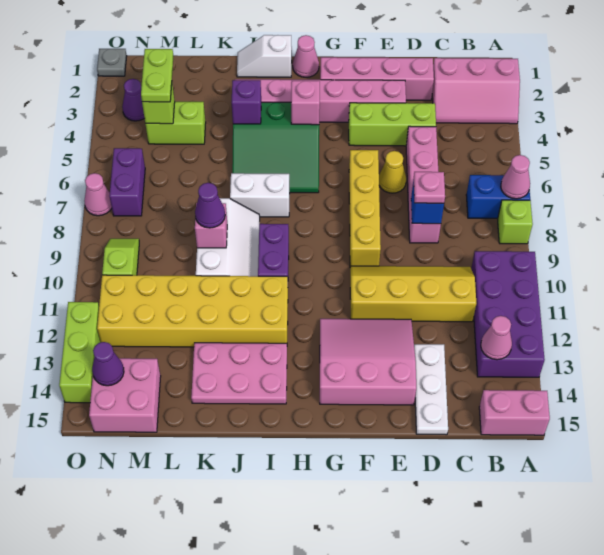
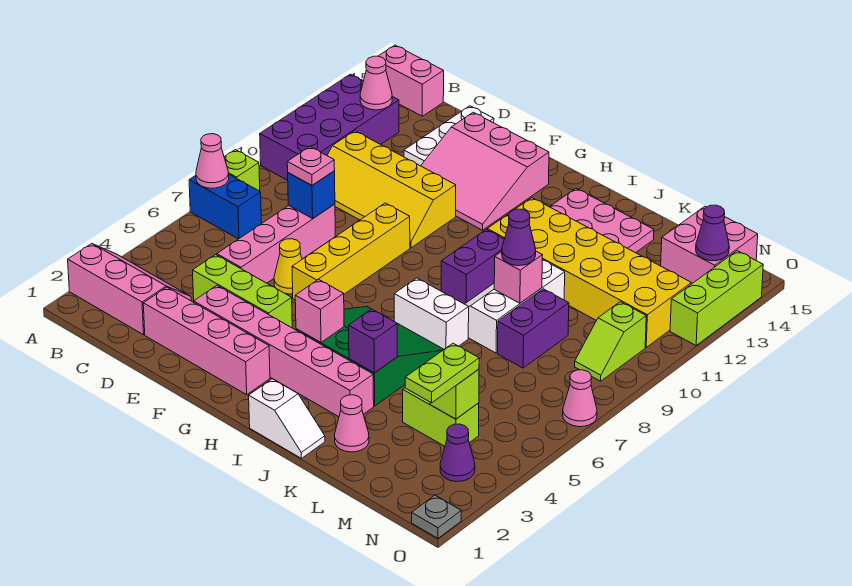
pink cone H1 level 1 -> pink cone K2 level 1
purple brick N6:N7 level 1 -> purple brick L8:L9 level 1

